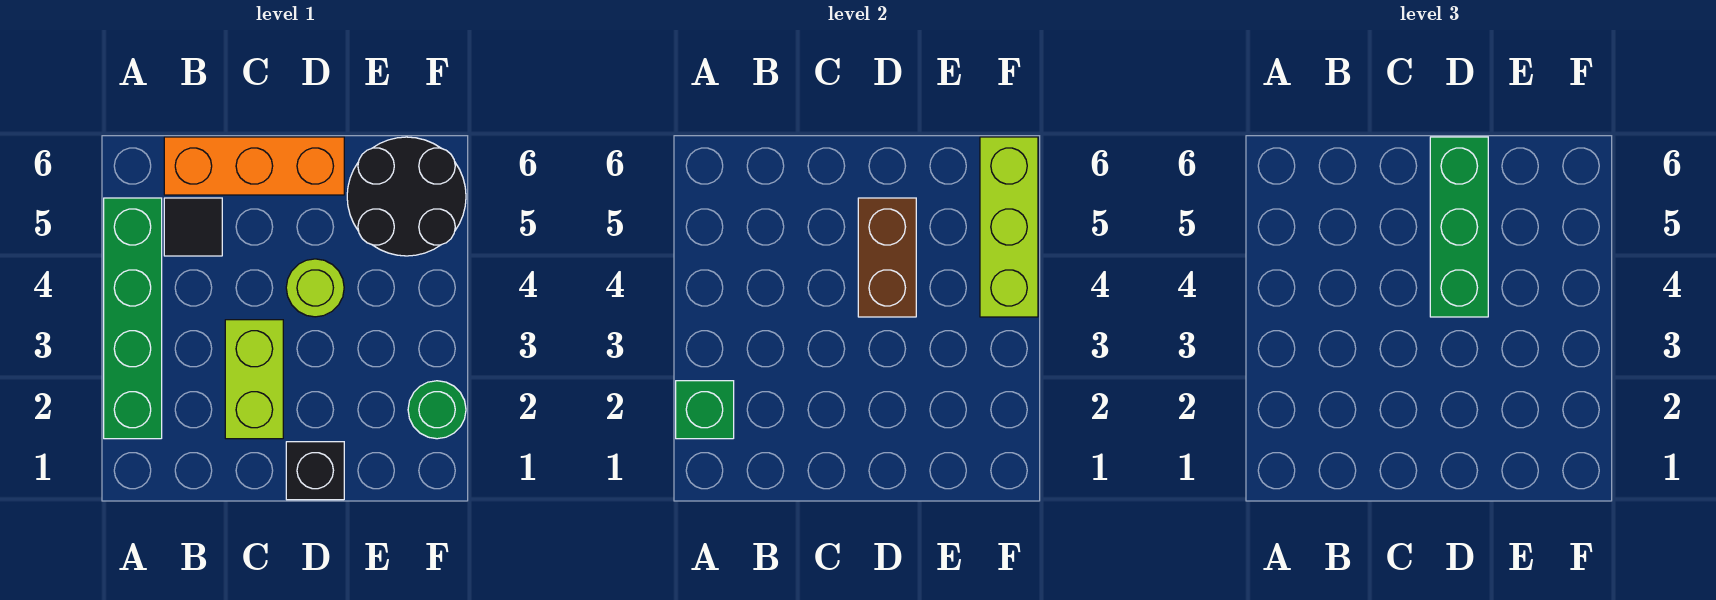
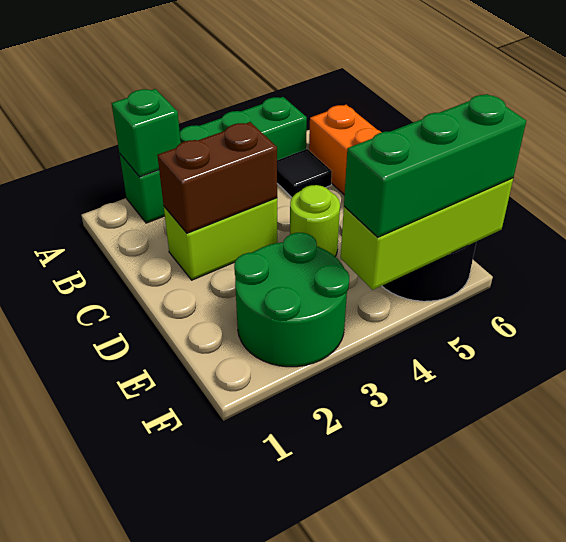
black brick D1 level 1 -> none
brown brick D4:D5 level 2 -> brown brick C2:C3 level 2
green brick D4:D6 level 3 -> green brick F4:F6 level 3
green round brick F2 level 1 -> green round brick E2:F3 level 1

